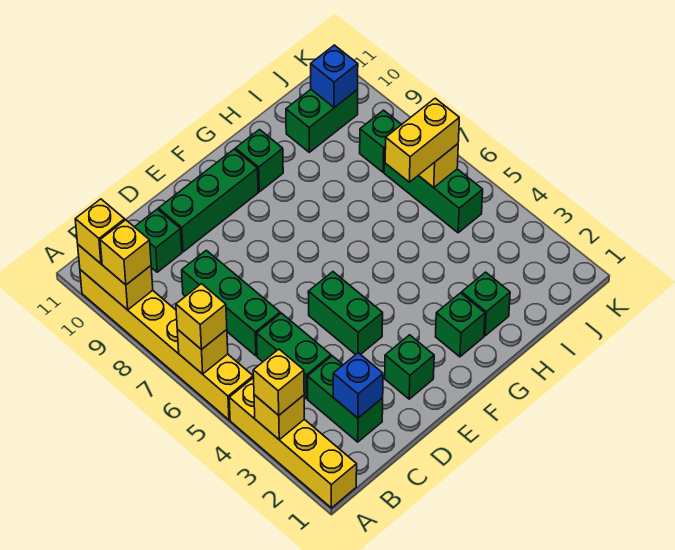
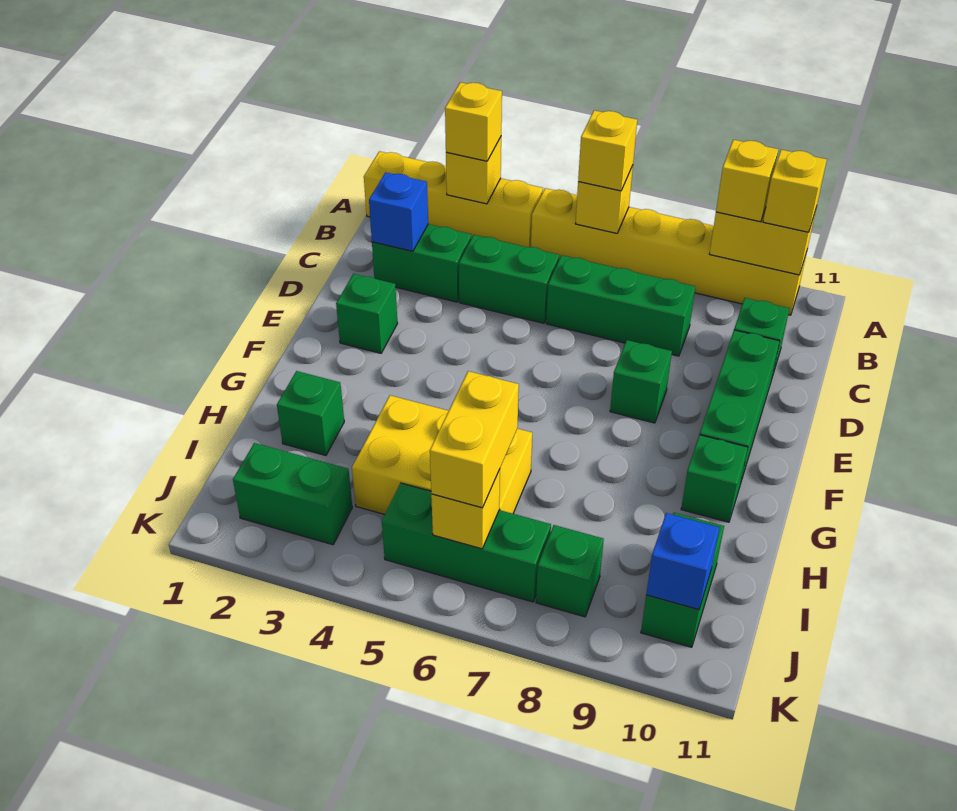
green brick E4:E5 level 1 -> green brick J2:J3 level 1
green brick G2 level 1 -> green brick E8 level 1
none -> yellow brick H4:I6 level 1

